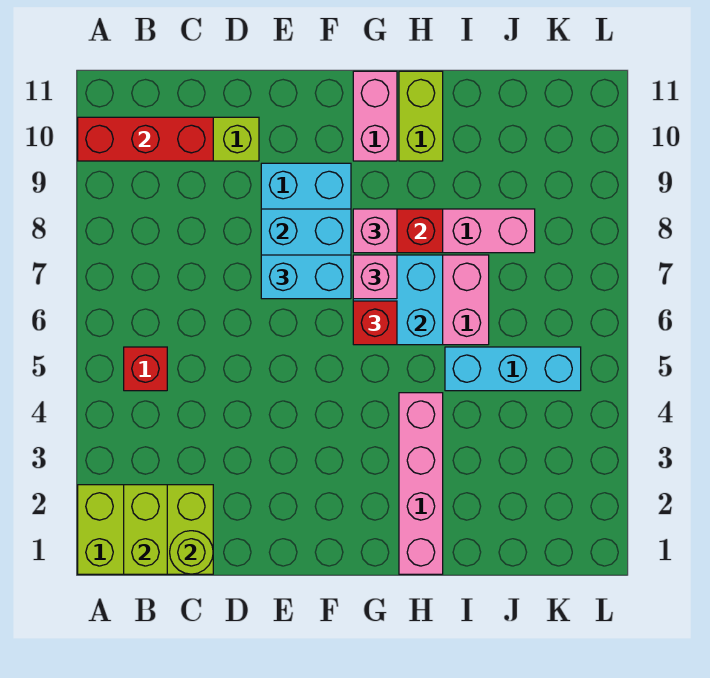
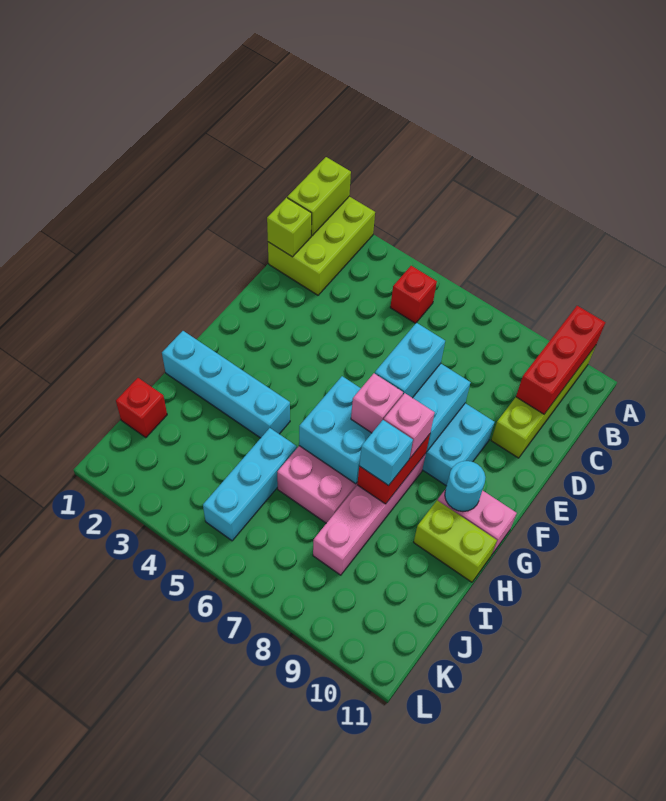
lime brick B1:B2 level 2 -> lime brick A1:B1 level 2
lime round brick C1 level 2 -> lime brick C1 level 2
red brick G6 level 3 -> red brick J1 level 1
none -> cyan round brick G10 level 2
pink brick H1:H4 level 1 -> cyan brick H1:H4 level 1
none -> cyan brick H8 level 3

